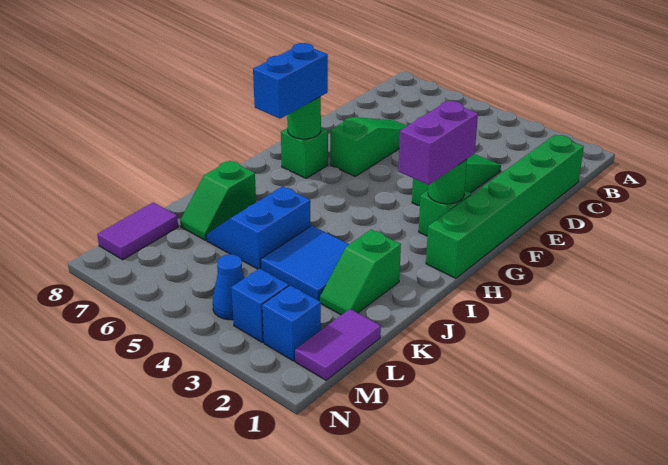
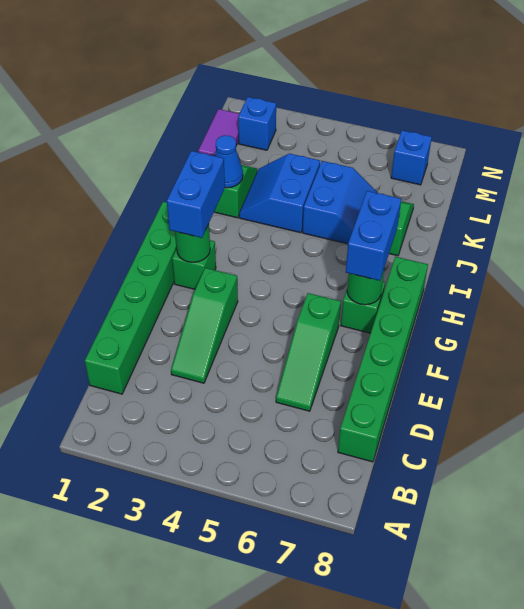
none -> green brick C8:H8 level 1
purple brick G2:H2 level 3 -> blue brick G2:H2 level 3
blue tile J3:K4 level 1 -> blue slope J3:K4 level 1 top 4
purple tile L8:M8 level 1 -> none
blue brick M3 level 1 -> blue brick M7 level 1
blue cone M4 level 1 -> blue cone J2 level 2

